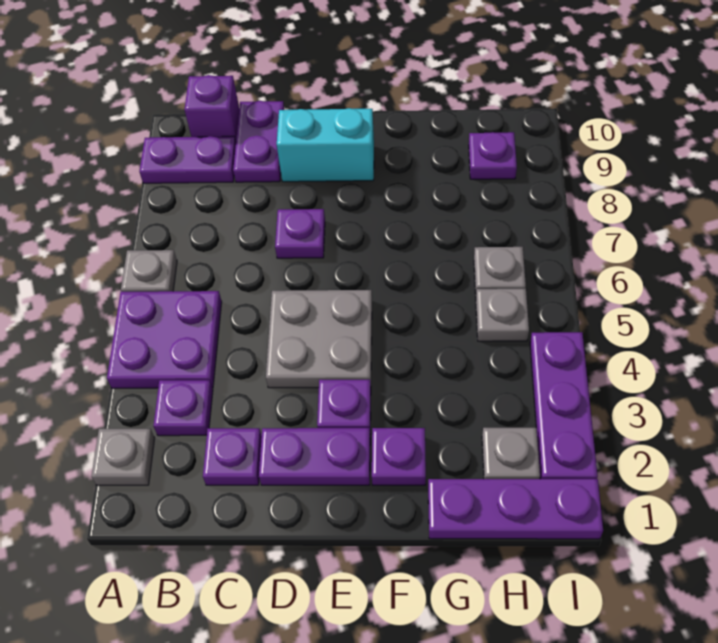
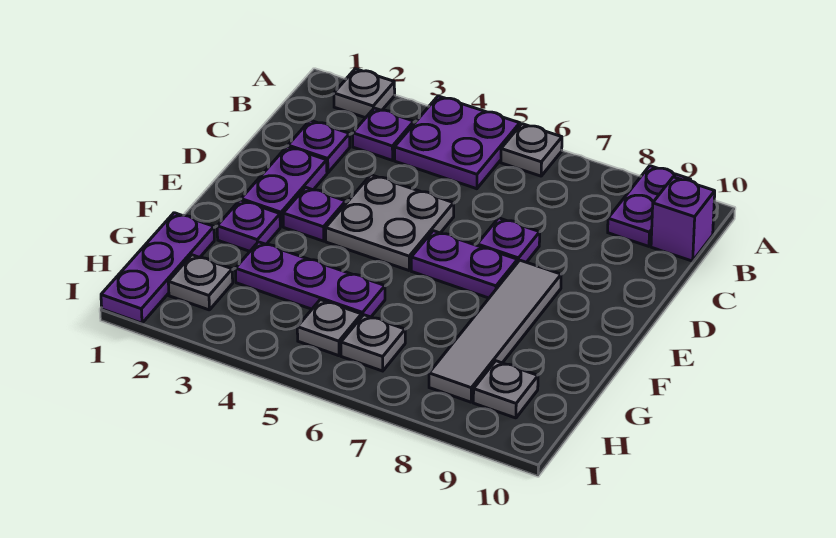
purple plate C9:C10 level 1 -> purple plate E6:E7 level 1
cyan brick D9:E9 level 1 -> none
none -> grey tile E8:H8 level 1
purple plate H9 level 1 -> grey plate H9 level 1
purple plate I2:I4 level 1 -> purple plate G3:G5 level 1

